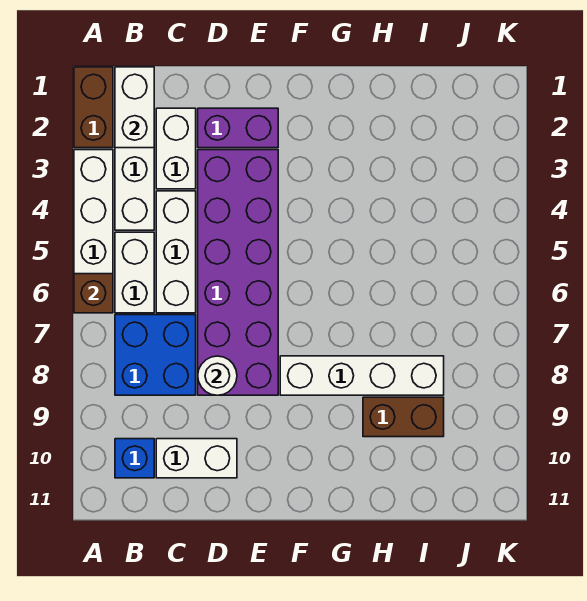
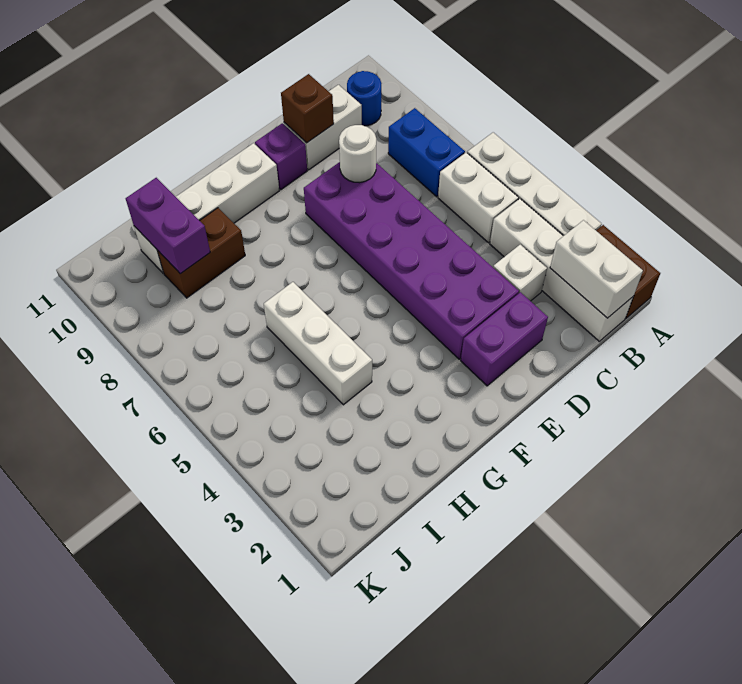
brown brick A6 level 2 -> brown brick D10 level 2
blue brick B7:C8 level 1 -> blue brick B7:B8 level 1
blue brick B10 level 1 -> blue round brick B10 level 1
white brick C2:C3 level 1 -> white brick C3 level 1
white brick C4:C6 level 1 -> white brick H4:H6 level 1
none -> purple brick E10 level 1
white brick F8:I8 level 1 -> white brick F10:I10 level 1
none -> purple brick I9:I10 level 2

